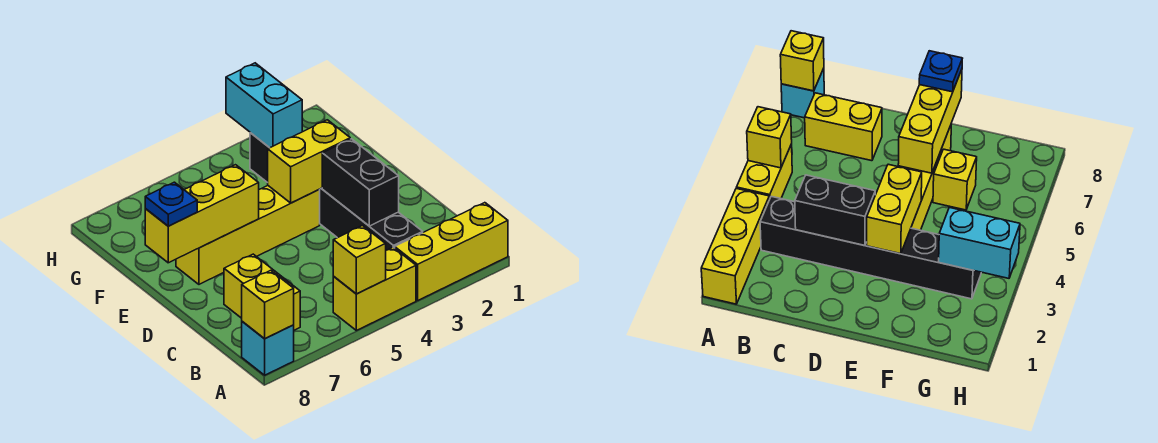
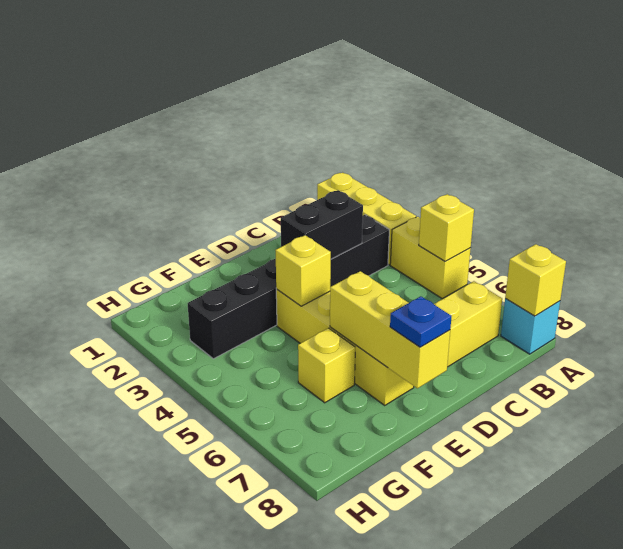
yellow brick E3:E4 level 2 -> yellow brick E4 level 2
cyan brick G3:H3 level 2 -> none

